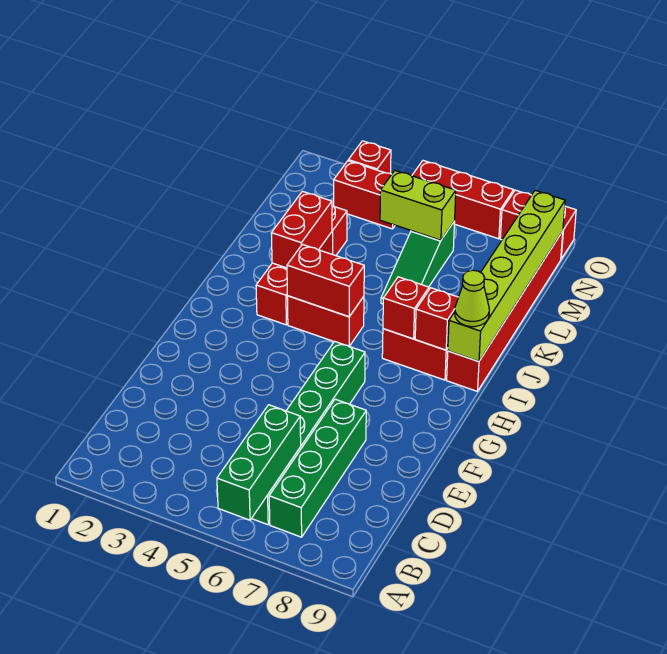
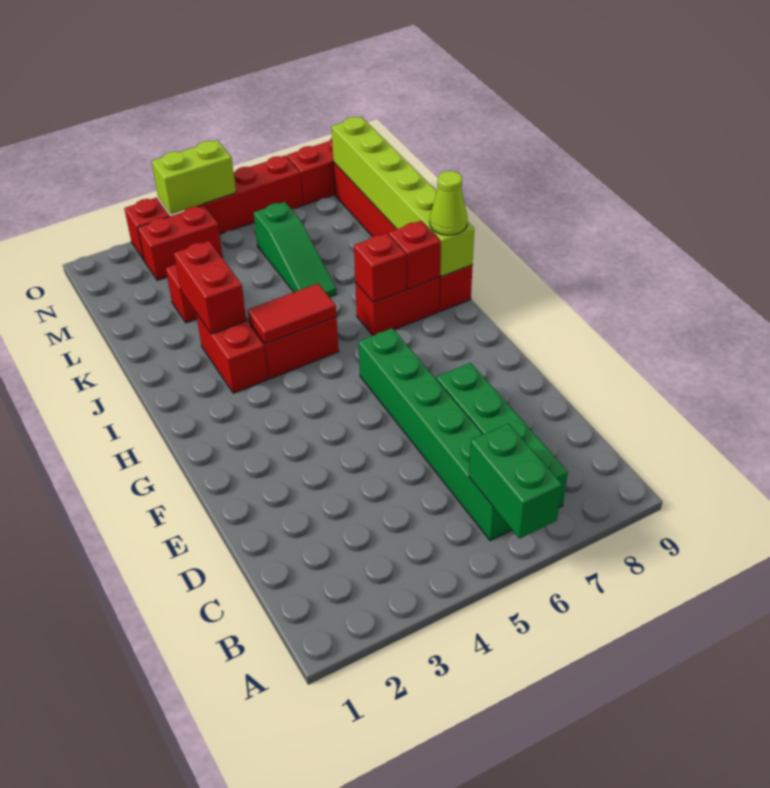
green brick A6:C6 level 2 -> green brick A6:B6 level 2
red brick I4:I5 level 2 -> red tile I4:I5 level 2
lime brick M5:M6 level 2 -> lime brick O4:O5 level 2

